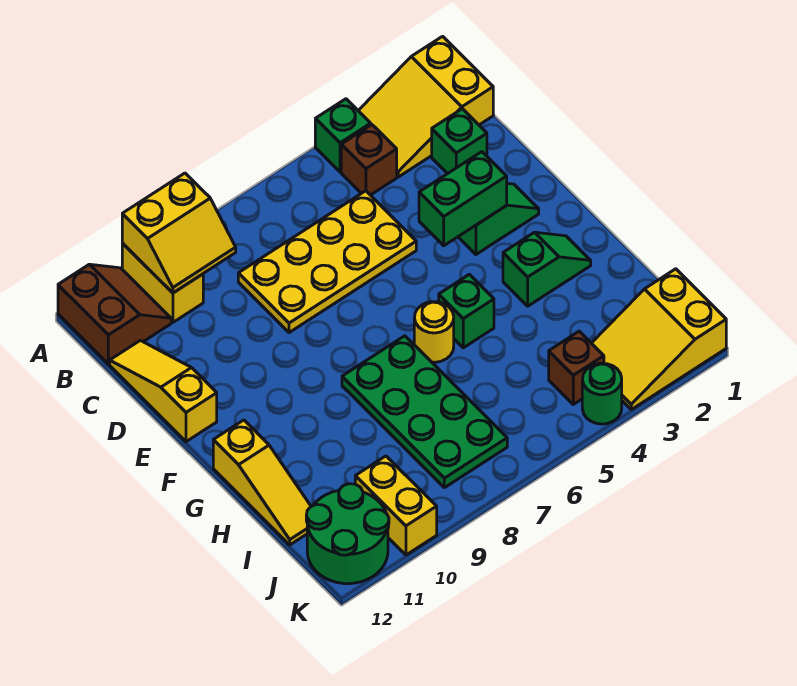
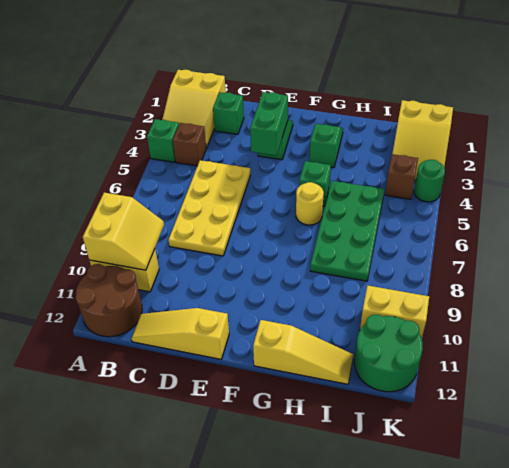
brown slope A11:B12 level 1 top 12 -> brown round brick A11:B12 level 1
green plate G7:J8 level 1 -> green plate H5:I8 level 1

